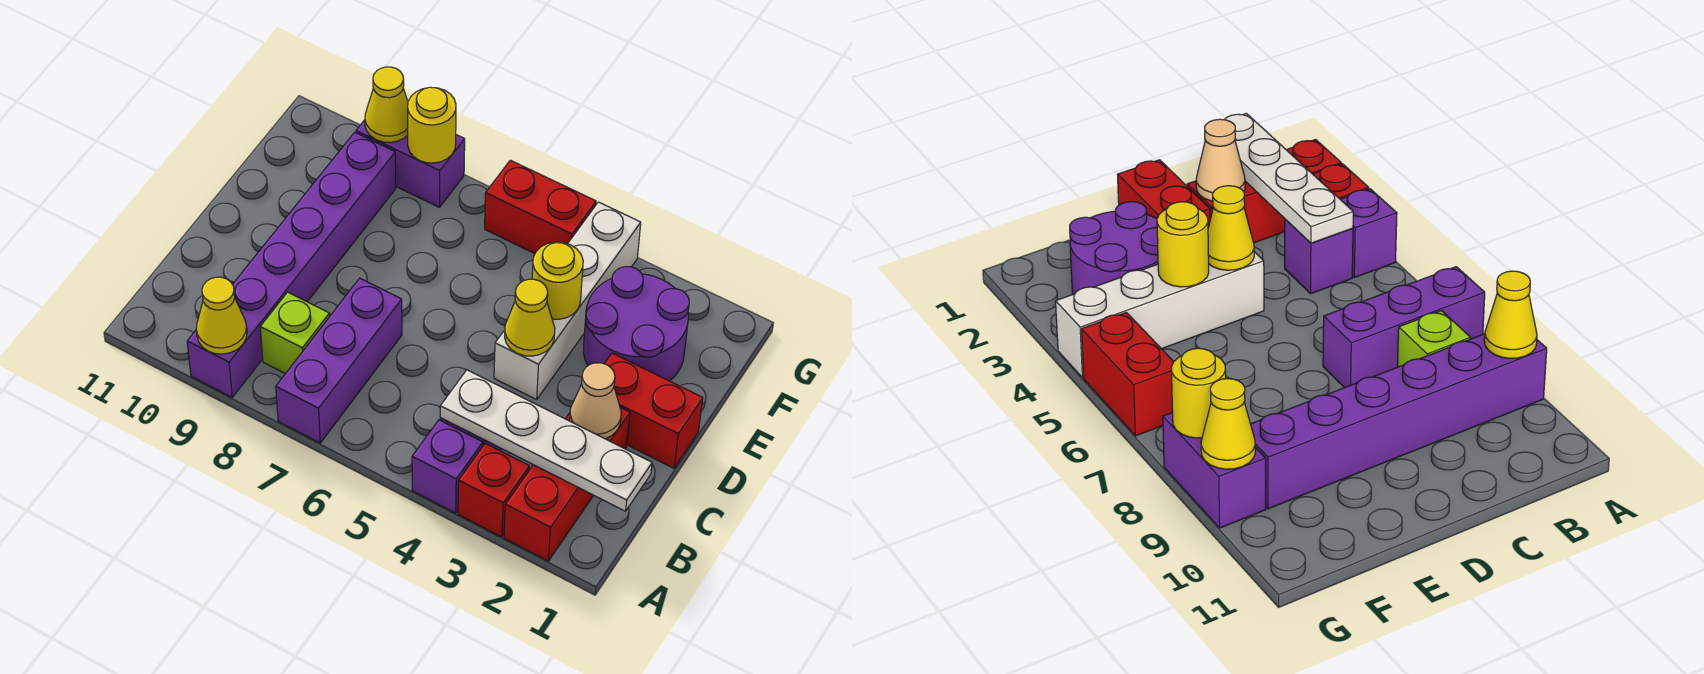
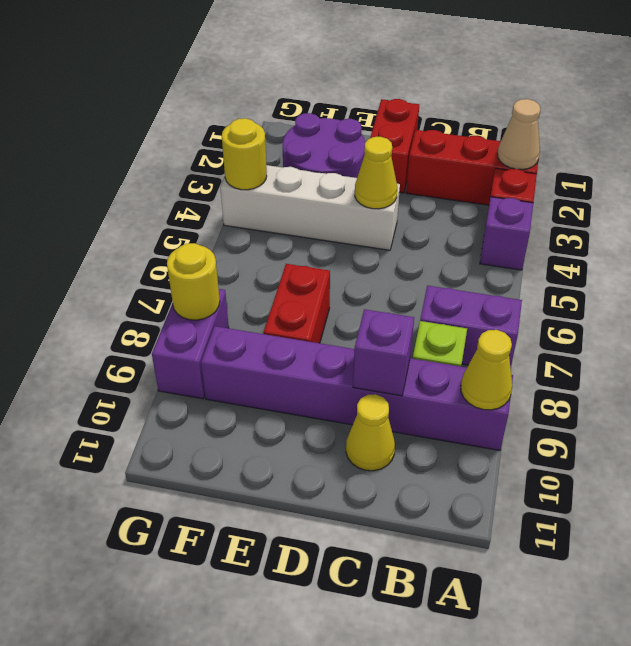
purple brick A7:C7 level 1 -> purple brick A7:B7 level 1
white plate B1:B4 level 2 -> none
purple brick B4 level 1 -> purple brick C9 level 2
tan cone C2 level 2 -> tan cone A2 level 2
yellow round brick E4 level 2 -> yellow round brick G4 level 2
red brick G5:G6 level 1 -> red brick E7:E8 level 1
yellow cone G9 level 2 -> yellow cone C10 level 1

